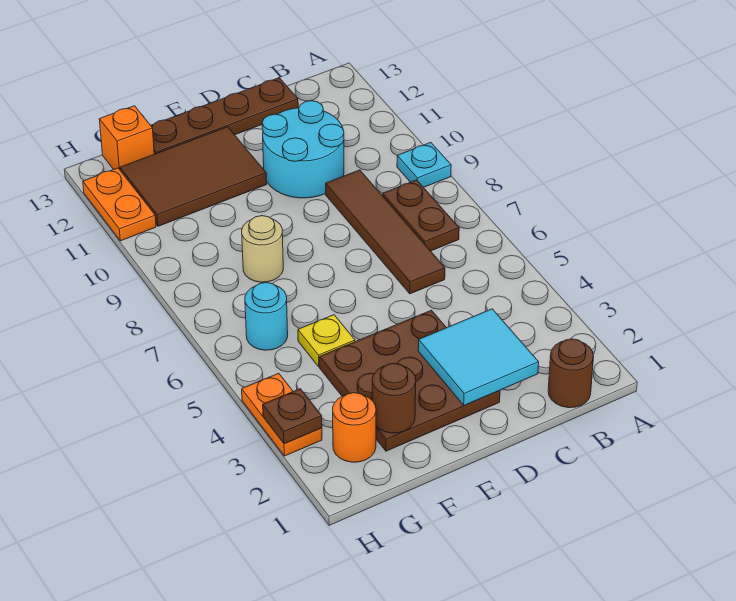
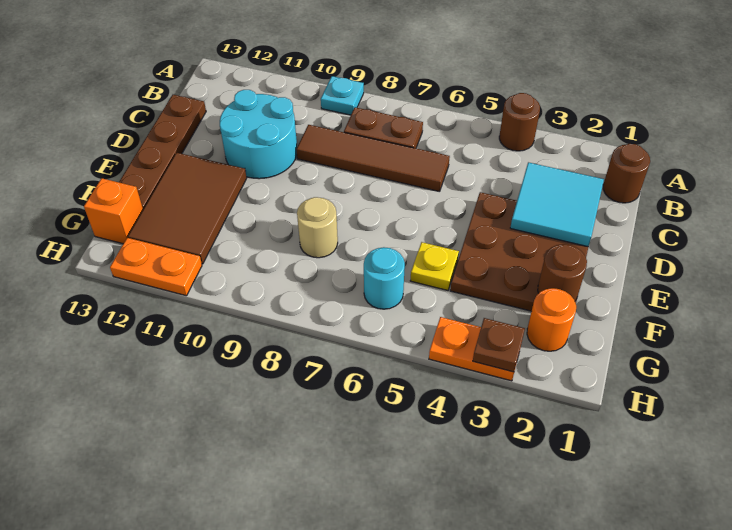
none -> brown round brick A4 level 1

